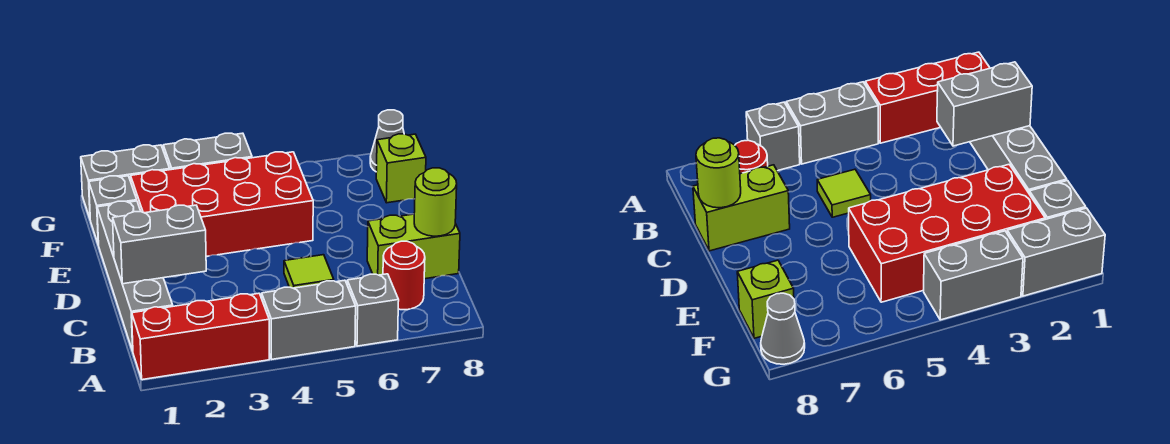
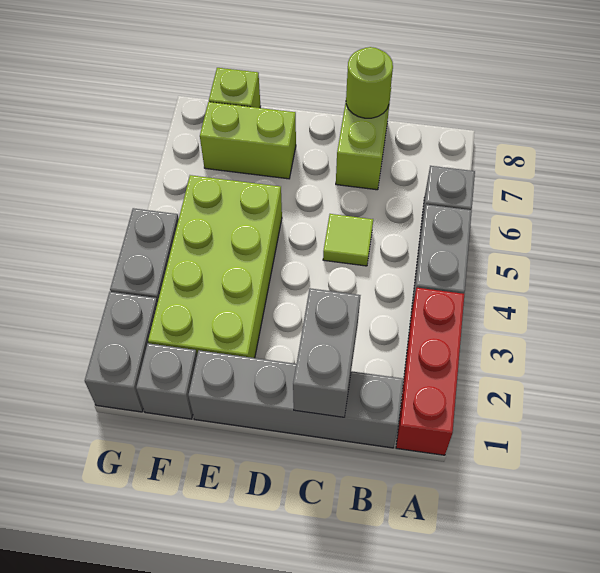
red round brick B7 level 1 -> none
red brick E2:F5 level 1 -> lime brick E2:F5 level 1
none -> lime brick E7:F7 level 1
grey cone G8 level 1 -> none

